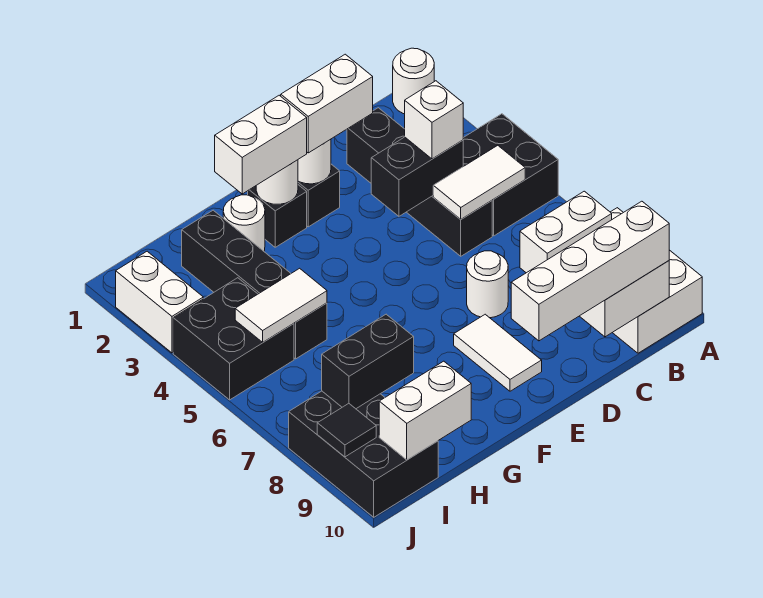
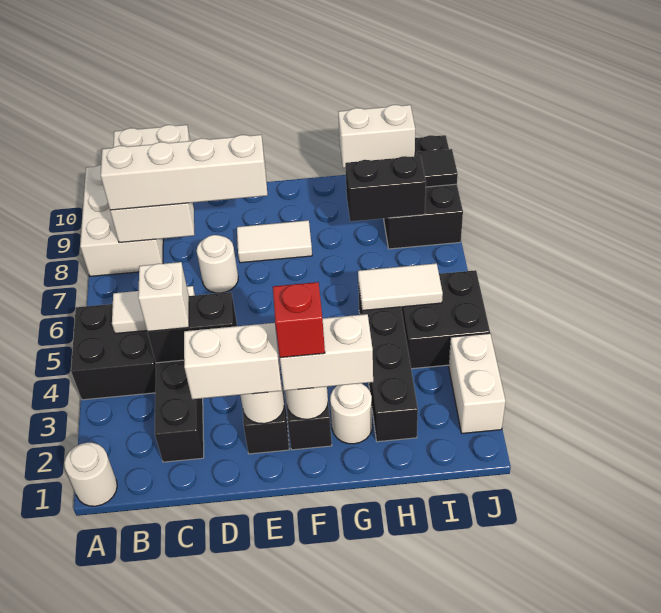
white brick B10:E10 level 3 -> white brick B8:E8 level 3
white tile E8:E9 level 1 -> white tile E8:F8 level 1
none -> red brick F2 level 4

